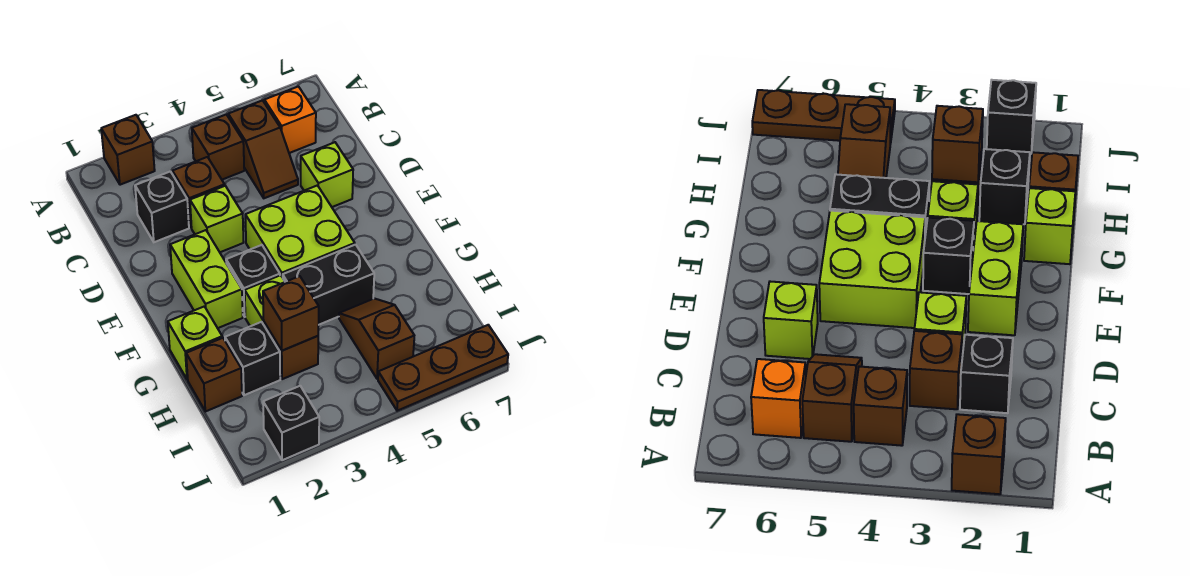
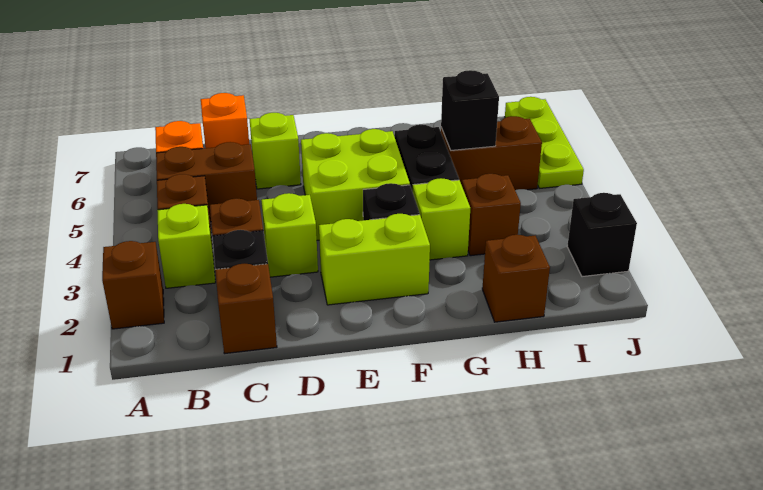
brown slope B5:C5 level 1 top B -> brown brick B5:C5 level 1
none -> orange brick C7 level 1
lime brick G1 level 1 -> lime brick B3 level 1
black brick H2 level 1 -> black brick H5 level 2
brown brick H3 level 2 -> brown brick C1 level 1
brown slope H5:I5 level 1 top I -> brown brick H5:I5 level 1
brown plate J5:J7 level 1 -> lime plate J5:J7 level 1

